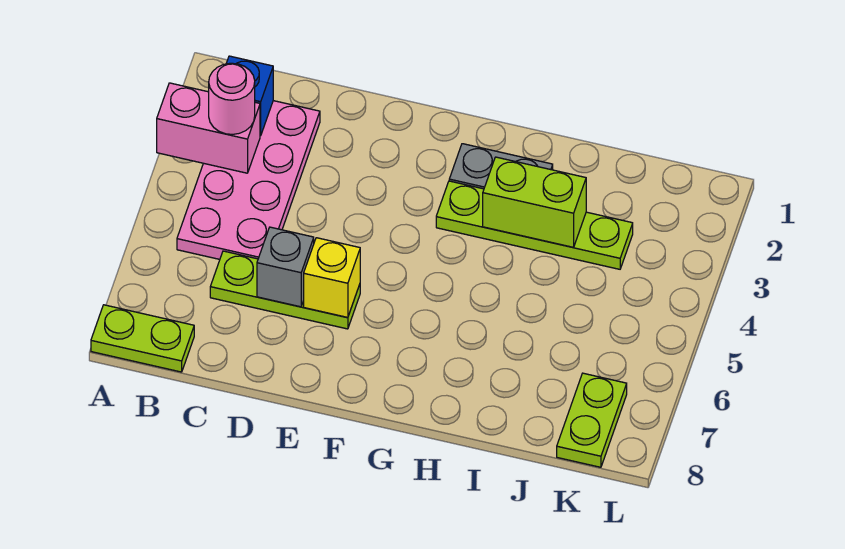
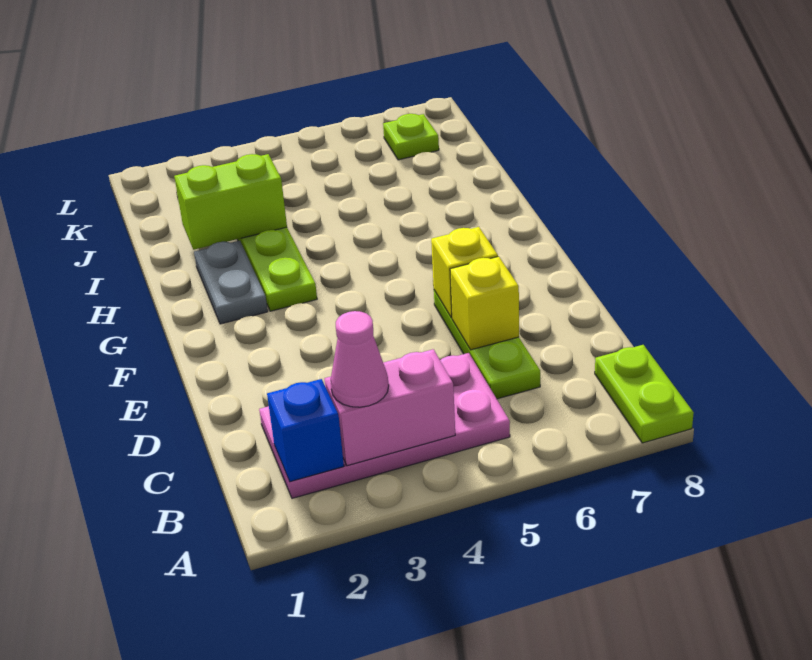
pink brick A3:B3 level 2 -> pink brick B3:B4 level 2
pink round brick B3 level 3 -> pink cone B3 level 3
grey brick D6 level 2 -> yellow brick D6 level 2
lime brick H3:I3 level 2 -> lime brick I2:I3 level 2
lime plate K7:K8 level 1 -> lime plate K7 level 1

